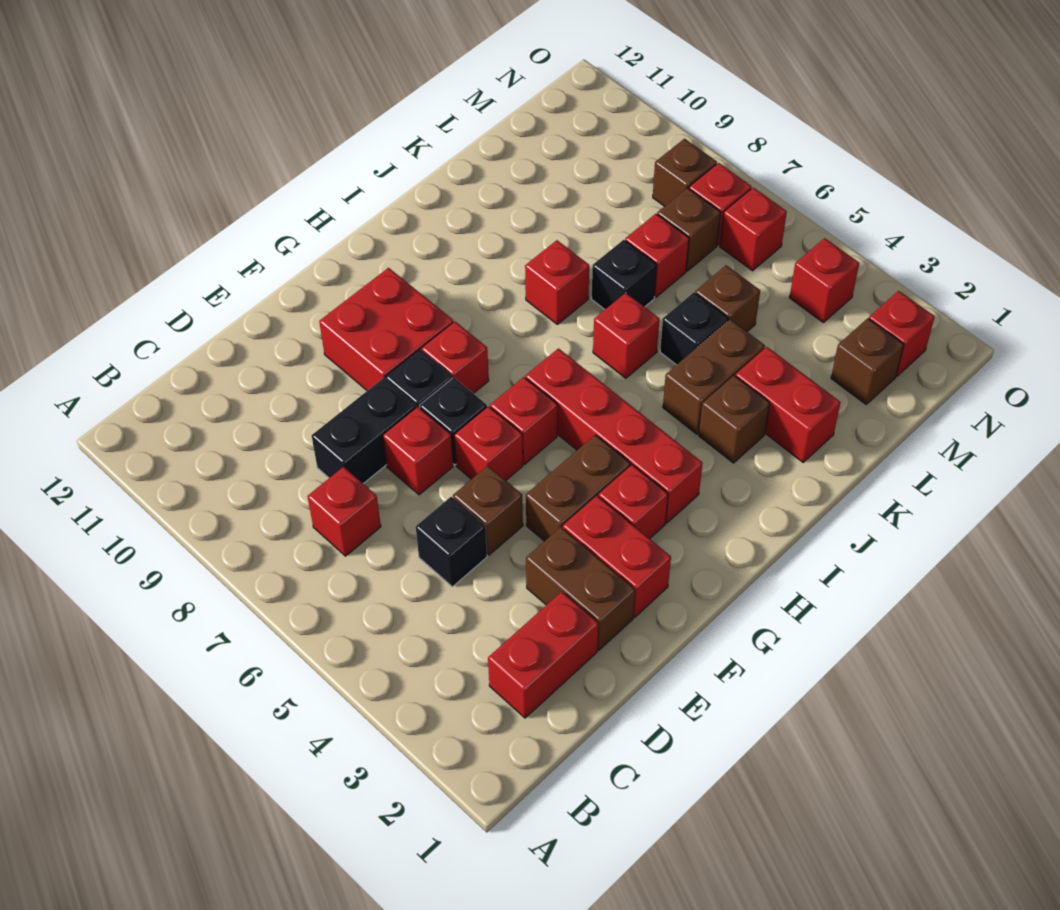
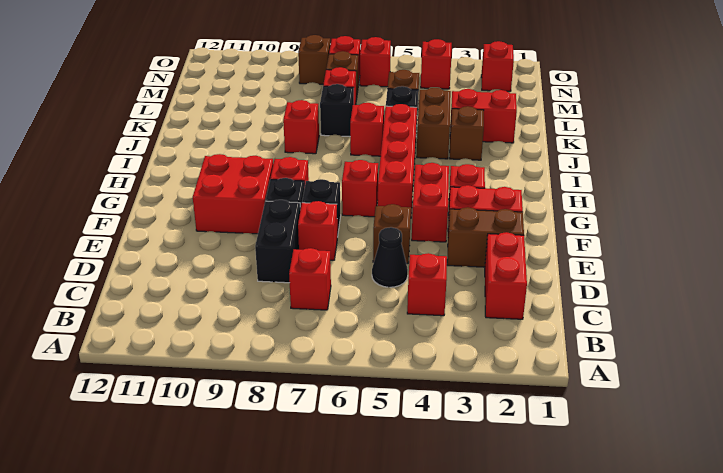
black brick D5 level 1 -> black cone D5 level 1
brown brick F4:G4 level 1 -> red brick F4:G4 level 1
red brick F6 level 1 -> red brick C4 level 1
red brick H3:H6 level 1 -> red brick G5:J5 level 1
brown brick M2 level 1 -> none

